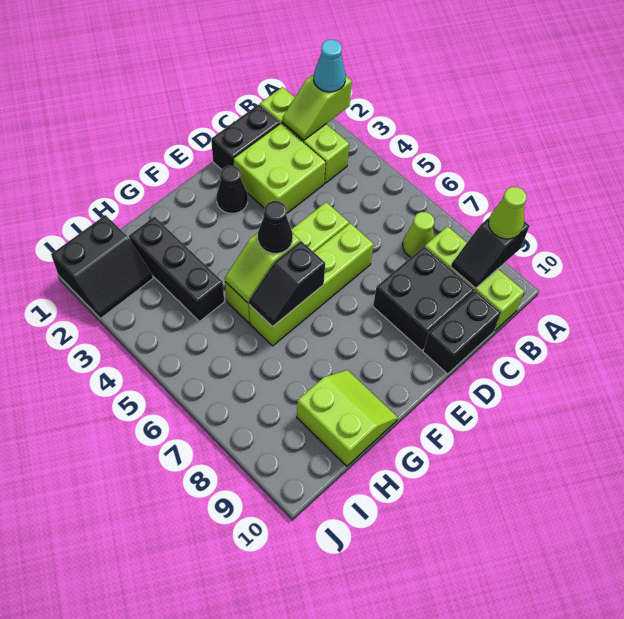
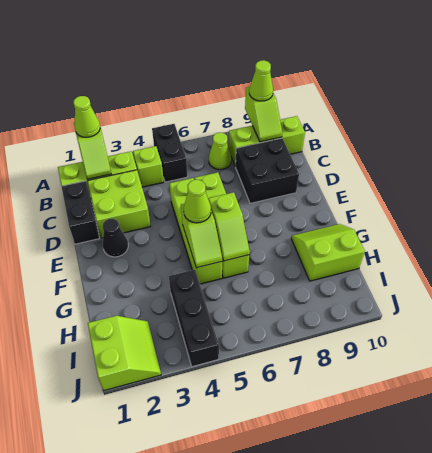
cyan cone A2 level 3 -> lime cone A2 level 3
black slope A9:B9 level 2 top A -> lime slope A9:B9 level 2 top A
none -> lime brick B4 level 1
black brick C10:D10 level 1 -> black brick A5:B5 level 1
black cone F5 level 3 -> lime cone F5 level 3
black slope F6:G6 level 2 top F -> lime slope F6:G6 level 2 top F
black brick H2:H4 level 1 -> black brick H4:J4 level 1
black slope I1:J2 level 1 top 1 -> lime slope I1:J2 level 1 top 1

